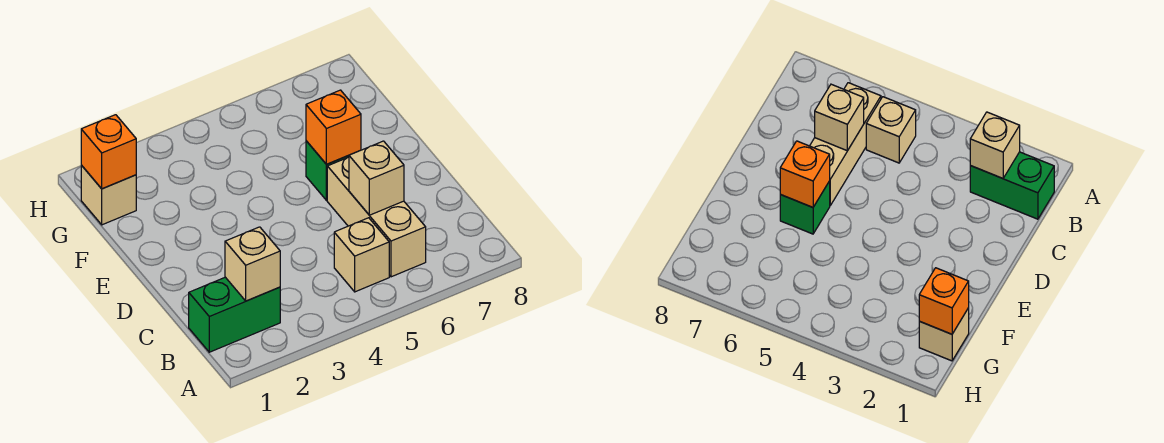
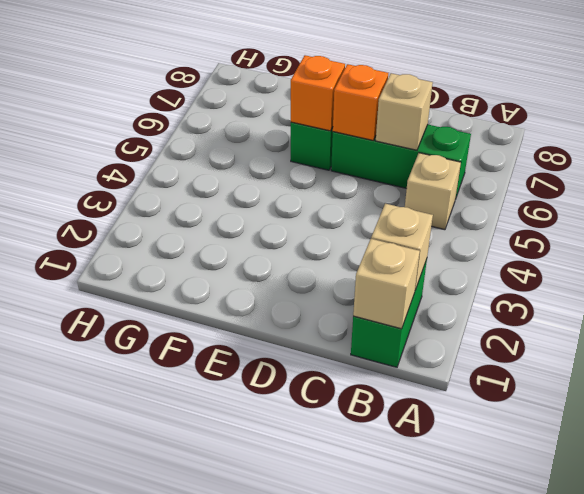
tan brick B6:D6 level 1 -> green brick B6:D6 level 1
tan brick G1 level 1 -> tan brick B1 level 2
orange brick G1 level 2 -> orange brick D6 level 2

